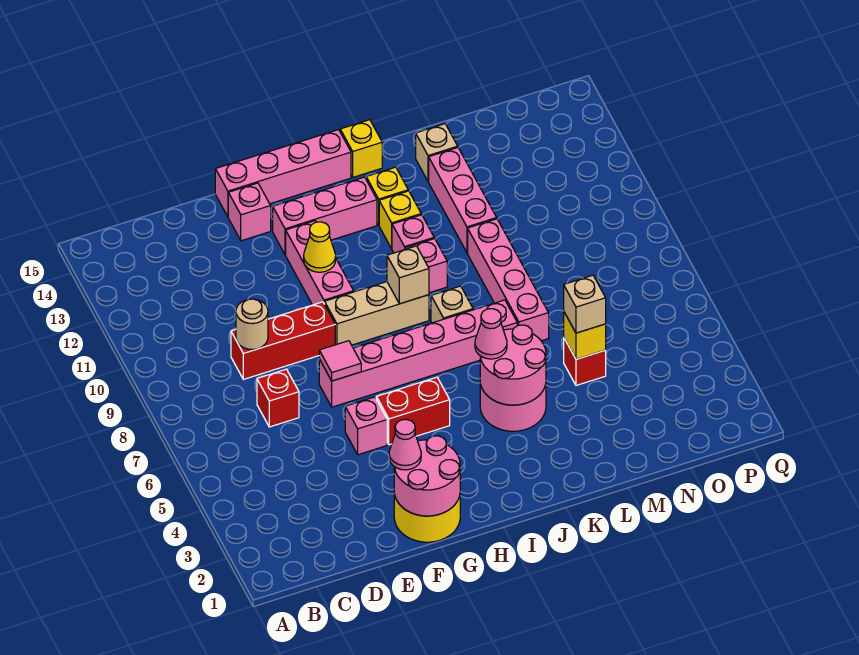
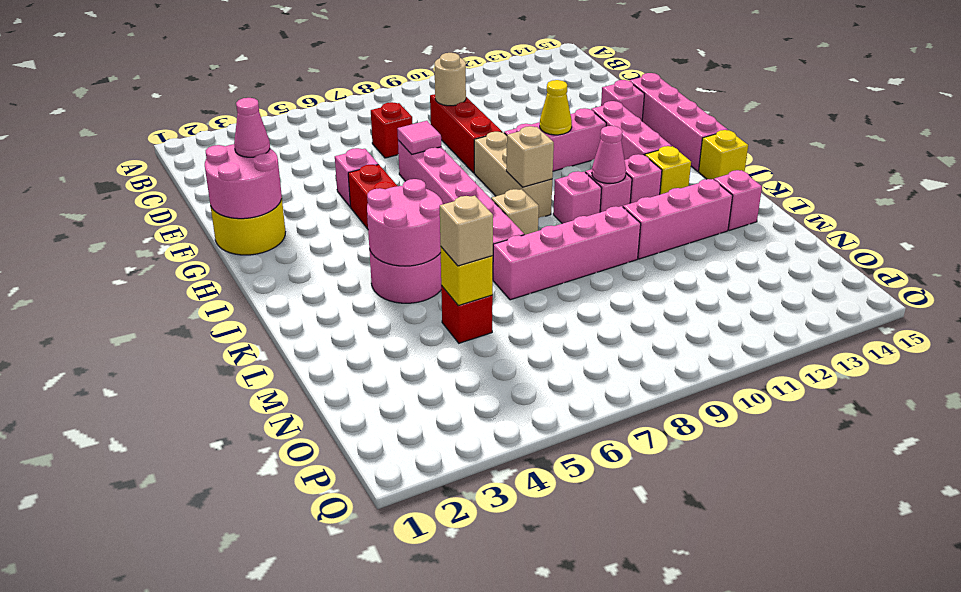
pink cone J5 level 3 -> pink cone J11 level 2
yellow brick J12 level 1 -> pink brick J12 level 1
tan brick L14 level 1 -> pink brick L14 level 1

